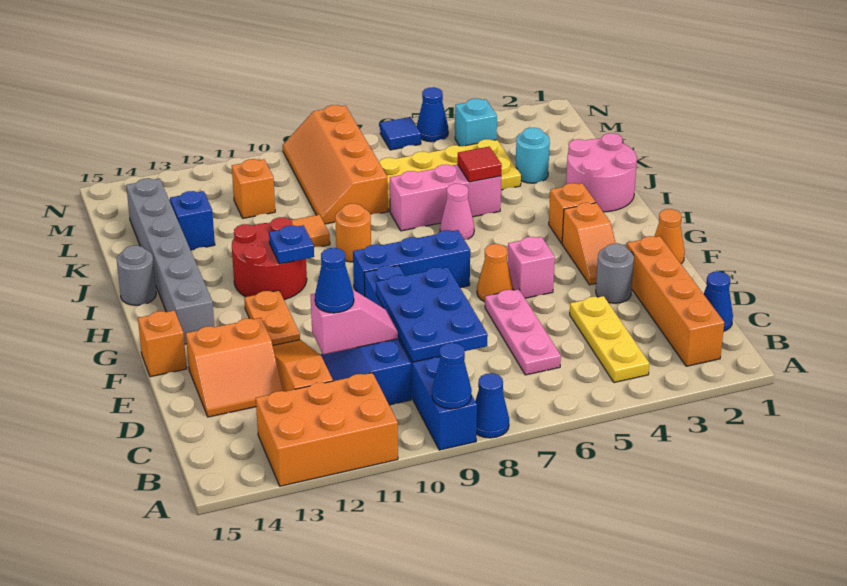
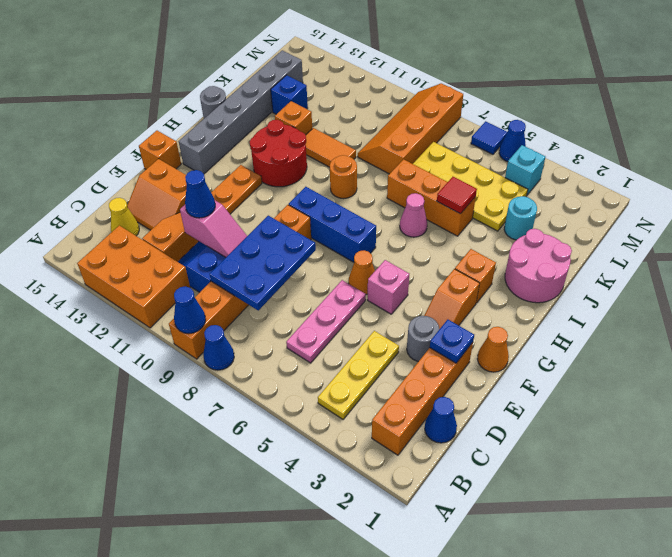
blue brick A9:F9 level 1 -> orange brick A9:F9 level 1
none -> yellow cone C14 level 1
blue plate H11 level 2 -> blue plate E2 level 2
pink brick J5:J7 level 1 -> orange brick J5:J7 level 1
orange brick L11 level 1 -> orange brick J12 level 1

